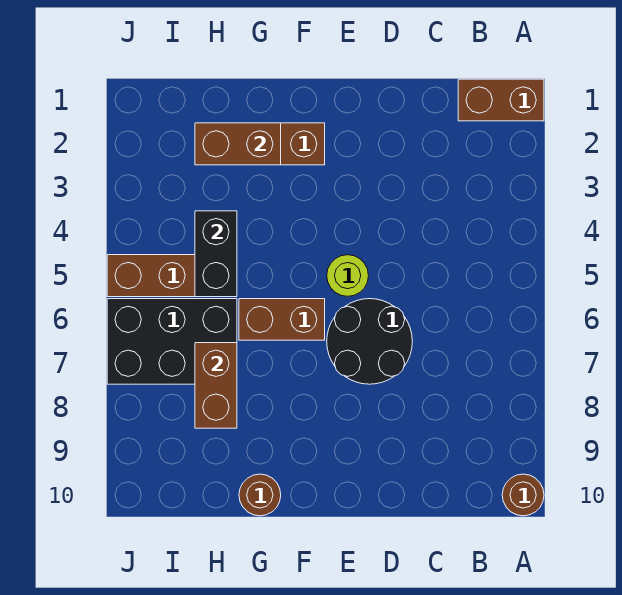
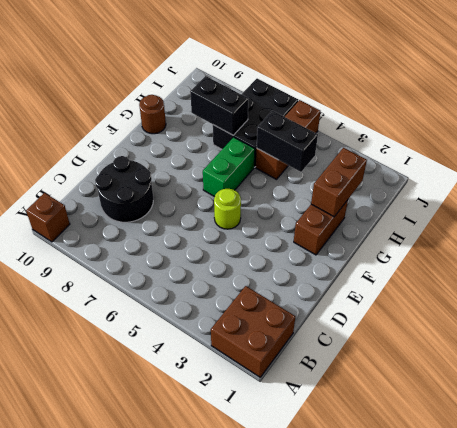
brown brick A1:B1 level 1 -> brown brick A1:B2 level 1
brown round brick A10 level 1 -> brown brick A10 level 1
black round brick D6:E7 level 1 -> black round brick C8:D9 level 1
brown brick F6:G6 level 1 -> green brick F6:G6 level 1
brown brick H7:H8 level 2 -> black brick H7:H8 level 2

